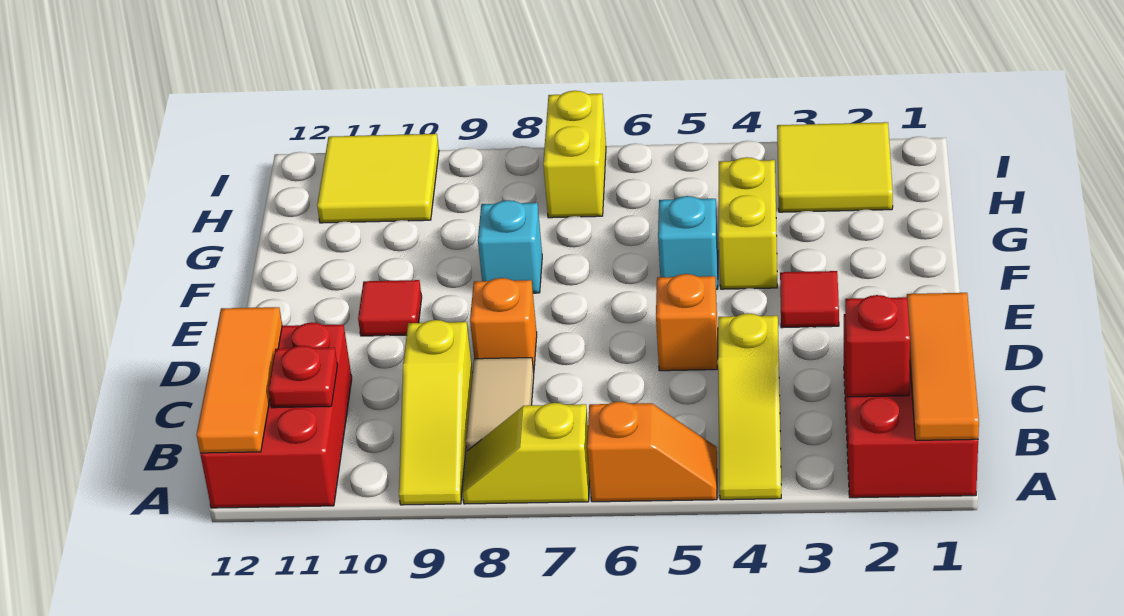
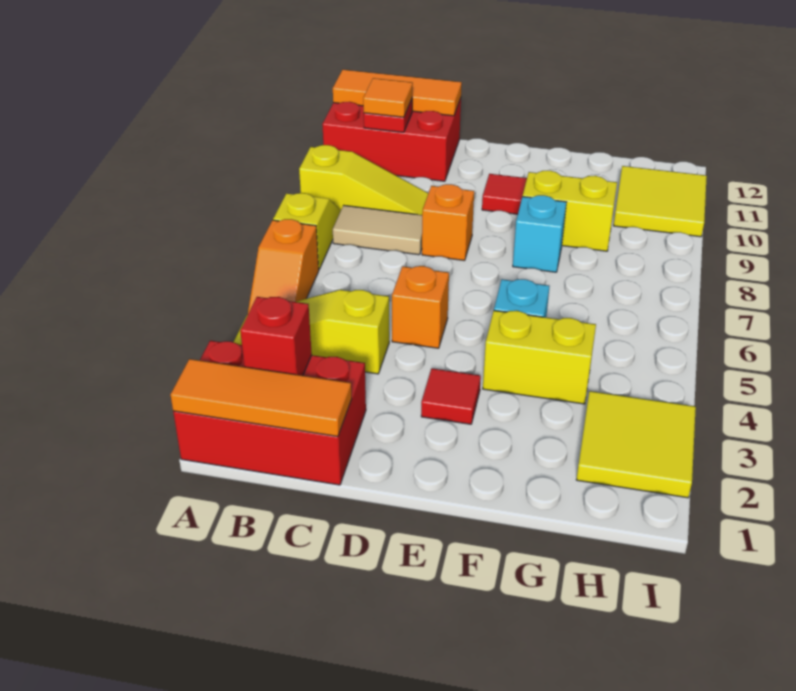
yellow slope A9:C9 level 1 top C -> yellow slope A9:C9 level 1 top A
none -> orange tile B11 level 3
yellow brick H7:I7 level 1 -> yellow brick F9:G9 level 1

